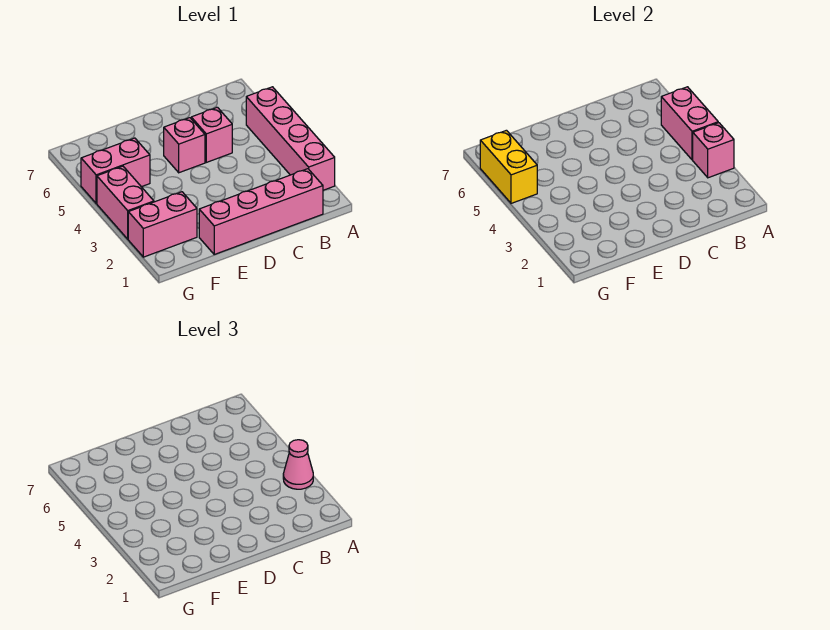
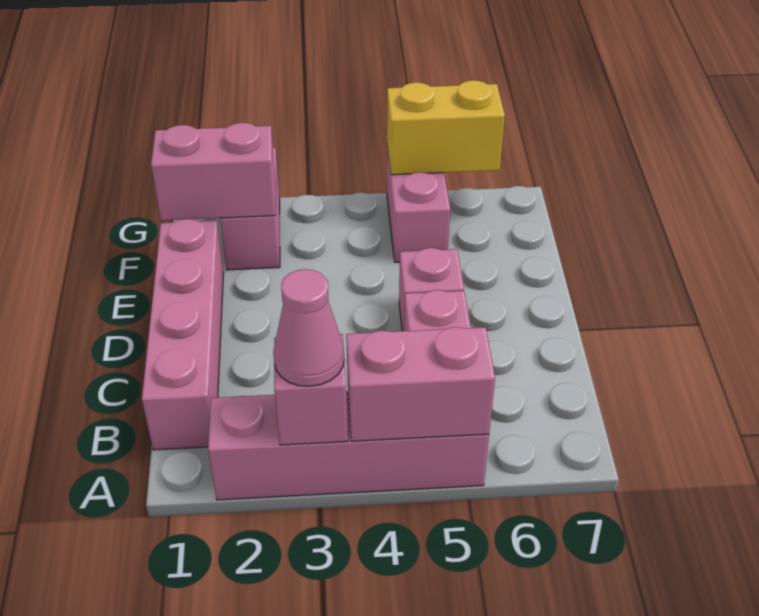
pink brick G3:G4 level 1 -> pink brick F1:F2 level 2

